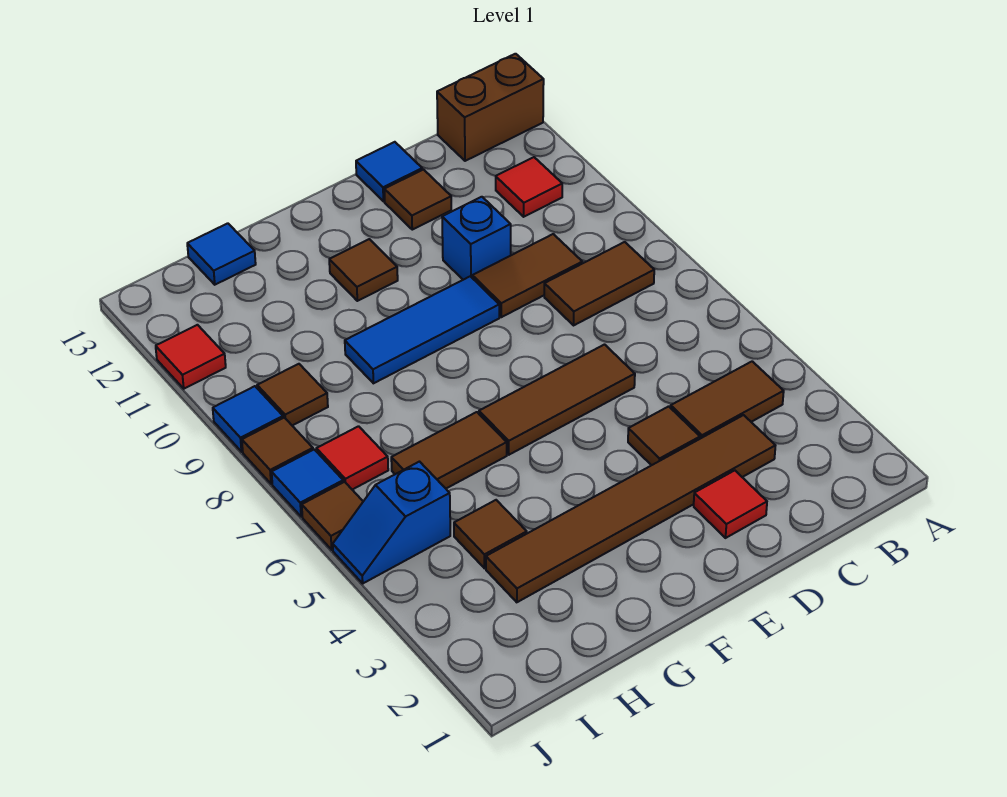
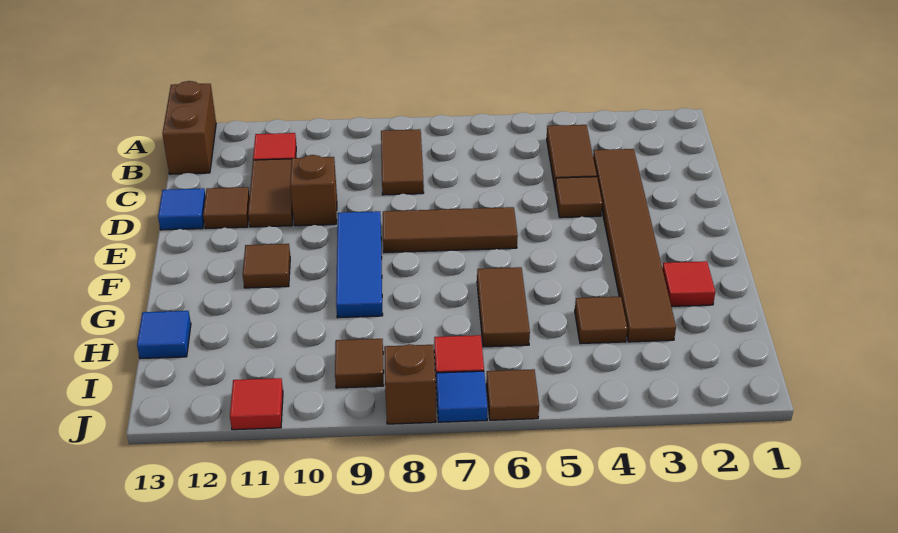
brown tile C9:D9 level 1 -> brown tile C11:D11 level 1
red tile D2 level 1 -> red tile G2 level 1
brown tile D6:F6 level 1 -> brown tile E6:E8 level 1
blue brick D10 level 1 -> brown brick D10 level 1
blue slope I5:J5 level 1 top I -> none
brown tile J8 level 1 -> brown brick J8 level 1
blue tile J9 level 1 -> none

